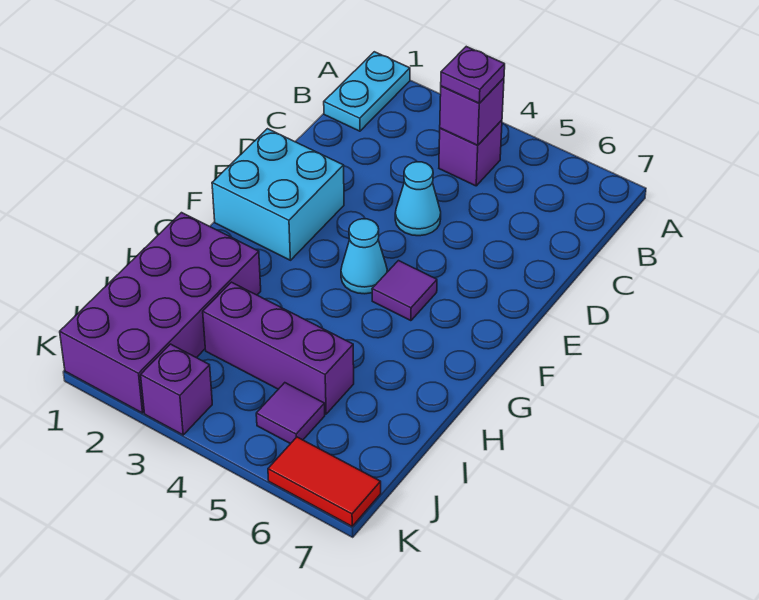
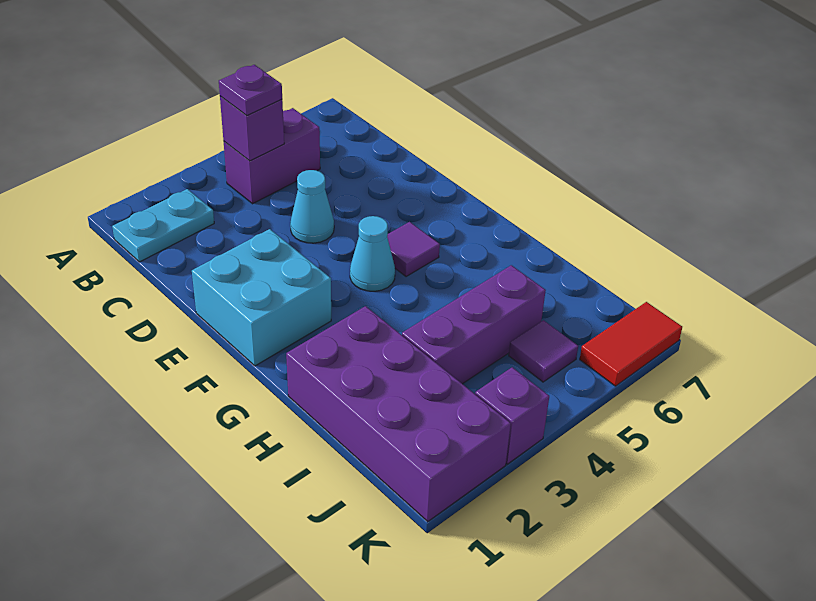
cyan plate A1:B1 level 1 -> cyan plate B1:B2 level 1
purple brick B4 level 1 -> purple brick B4:B5 level 1

